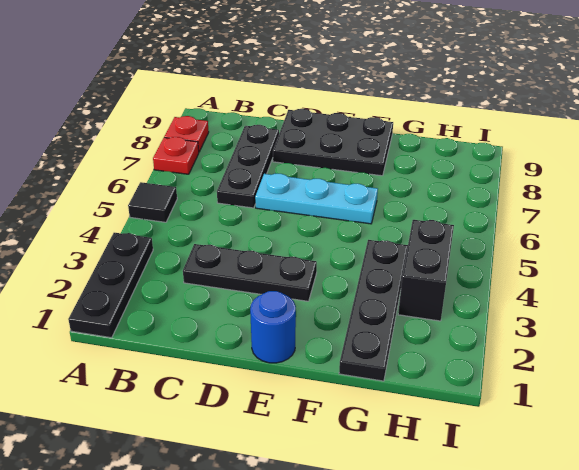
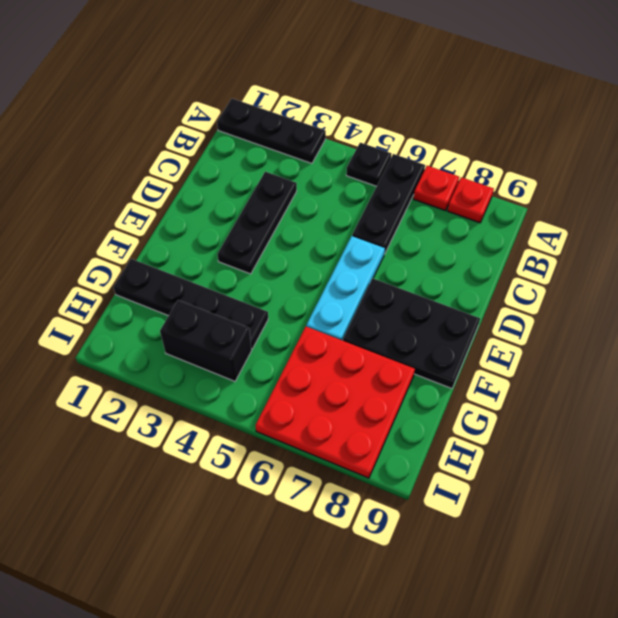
black tile A5 level 1 -> black plate A5 level 1
black plate C6:C8 level 1 -> black plate A6:C6 level 1
black plate D8:F9 level 1 -> black plate E7:F9 level 1
blue round brick E1 level 1 -> none
none -> red plate G6:I8 level 1

